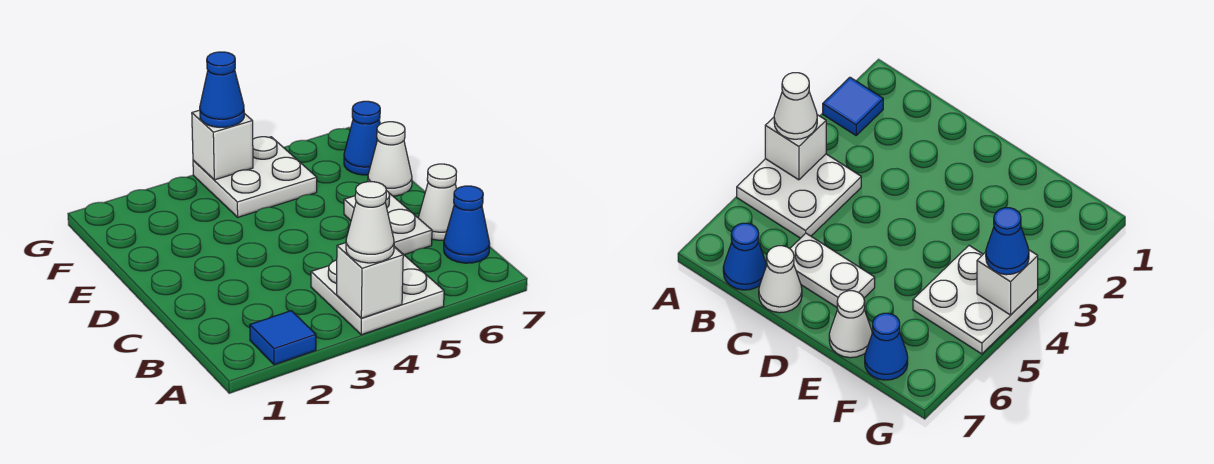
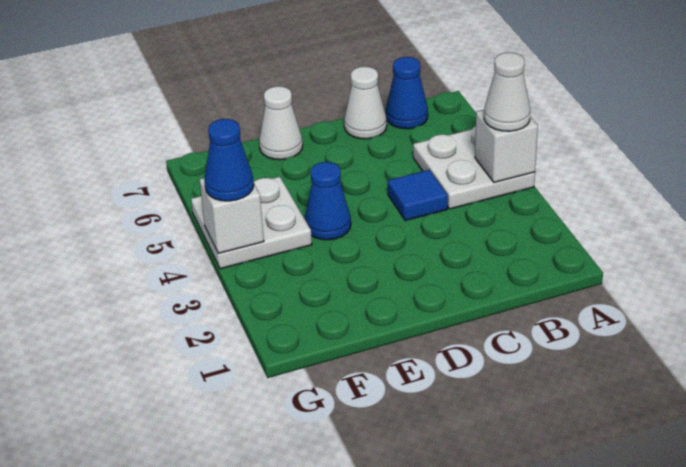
blue tile A2 level 1 -> blue tile C4 level 1
white plate C6:D6 level 1 -> none
blue cone F7 level 1 -> blue cone E4 level 1

